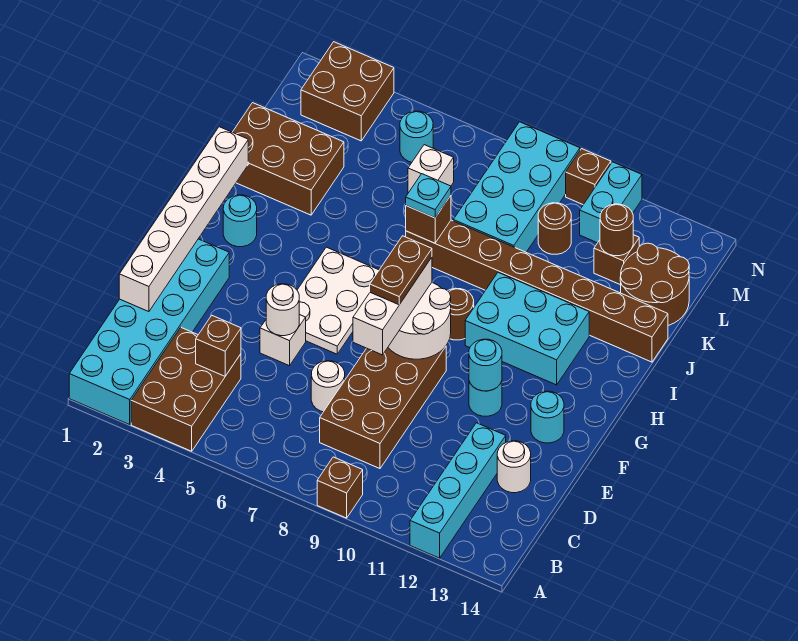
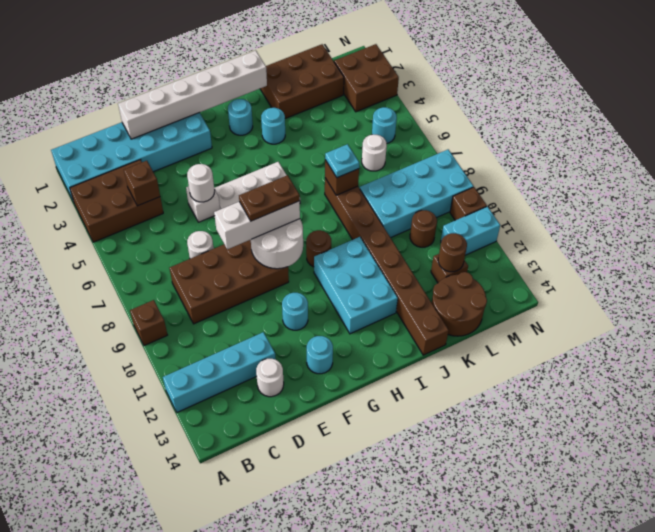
cyan round brick F11 level 2 -> cyan round brick I3 level 1
brown brick J1:K3 level 1 -> brown brick J1:L2 level 1
white brick L6 level 1 -> white round brick L6 level 1

